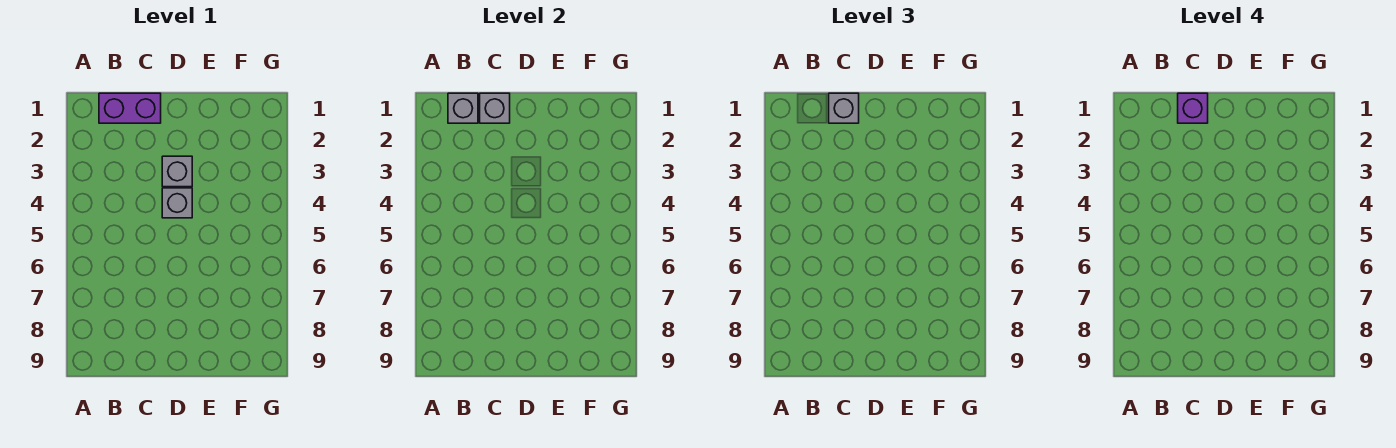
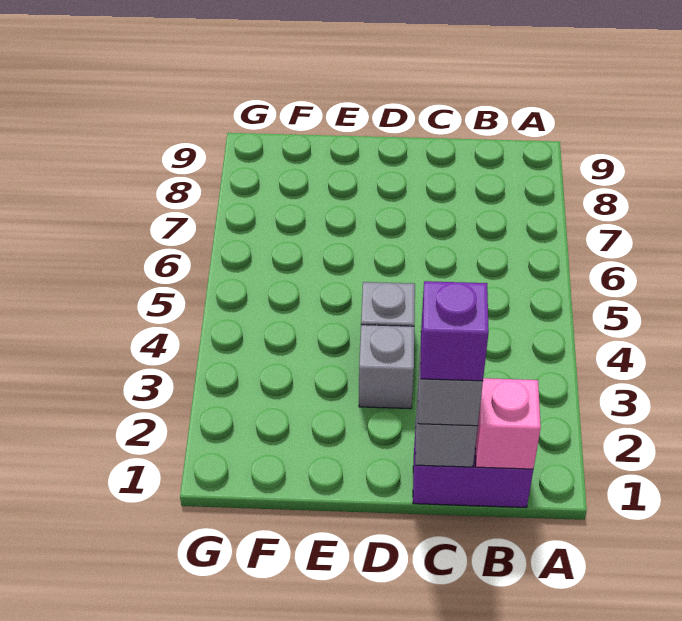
grey brick B1 level 2 -> pink brick B1 level 2

